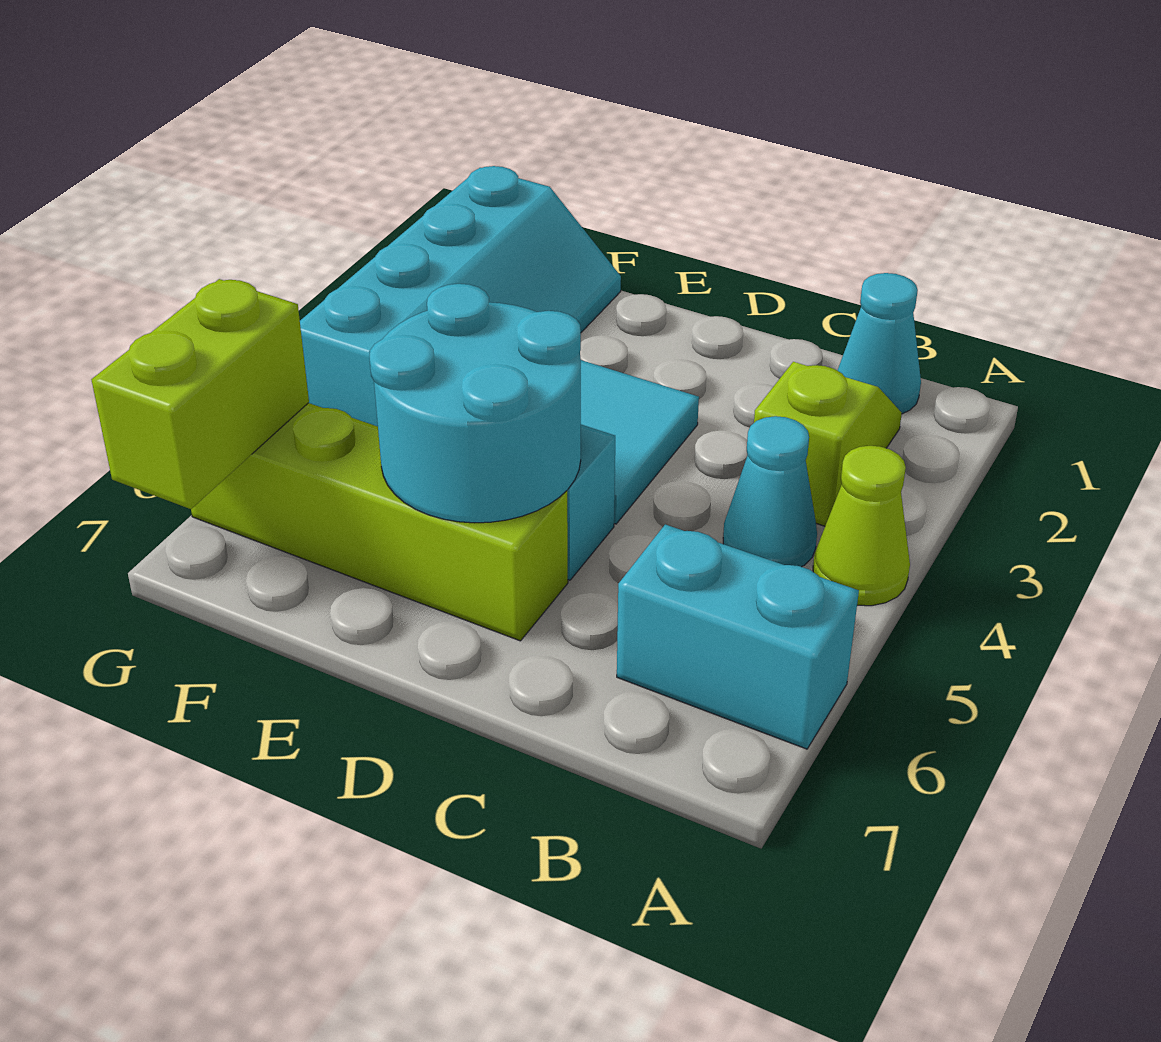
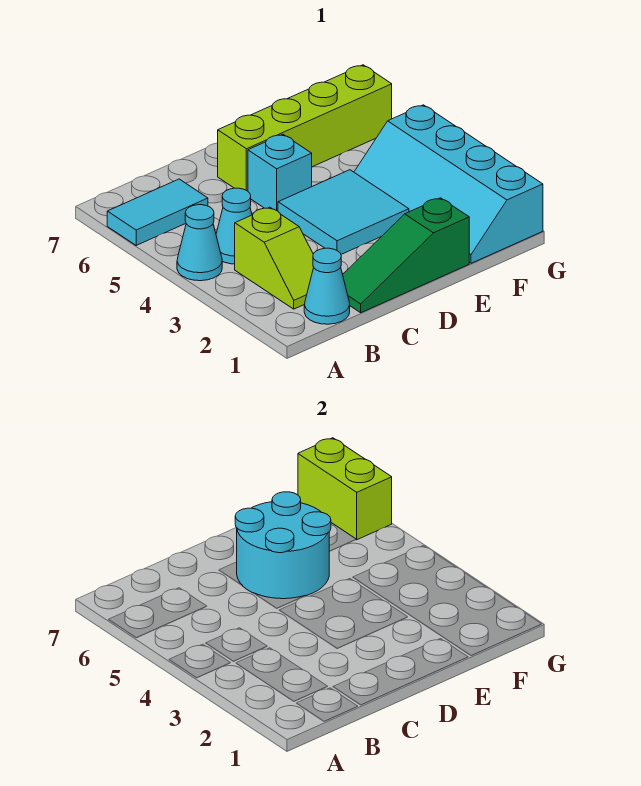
lime cone A4 level 1 -> cyan cone A4 level 1
cyan brick A6:B6 level 1 -> cyan tile A6:B6 level 1
none -> green slope C1:E1 level 1 top E

